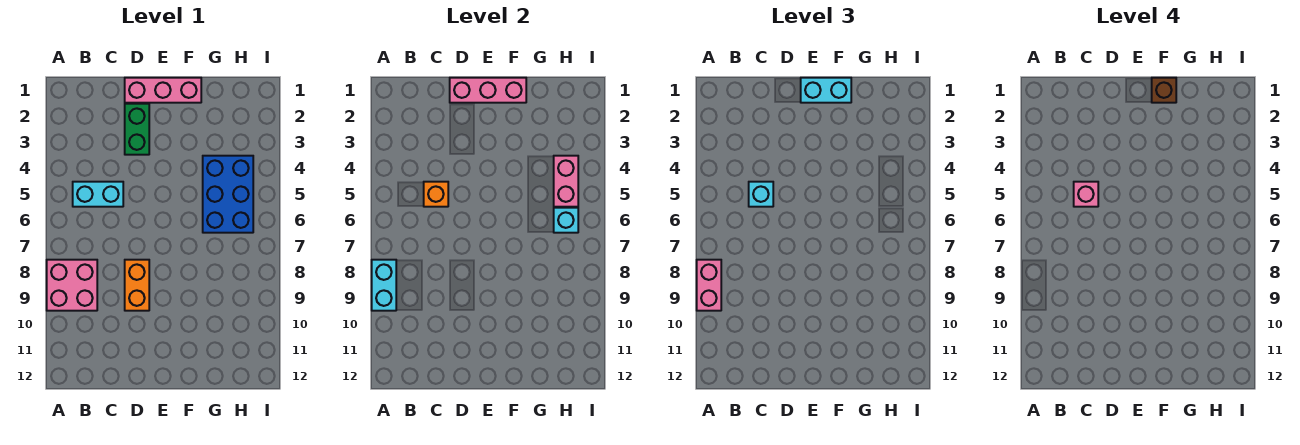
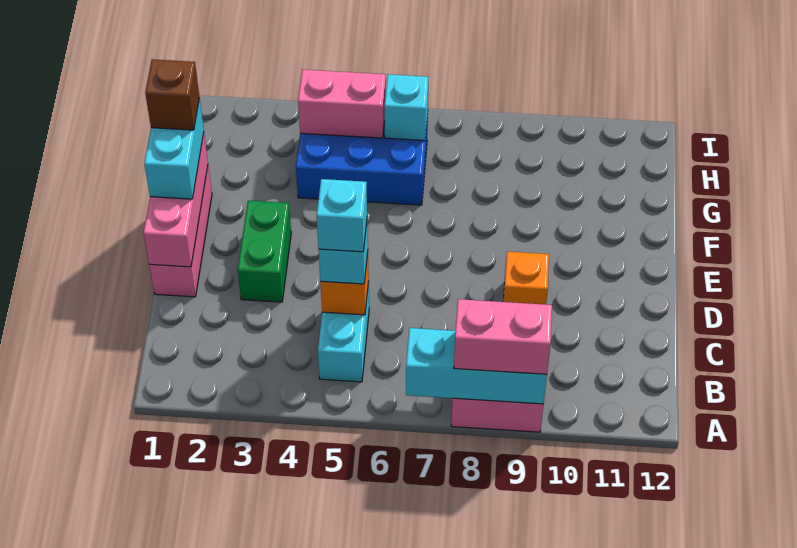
cyan brick A8:A9 level 2 -> cyan brick A7:A9 level 2
pink brick C5 level 4 -> cyan brick C5 level 4
green brick D2:D3 level 1 -> green brick D3:E3 level 1
orange brick D8:D9 level 1 -> orange brick D9 level 1

